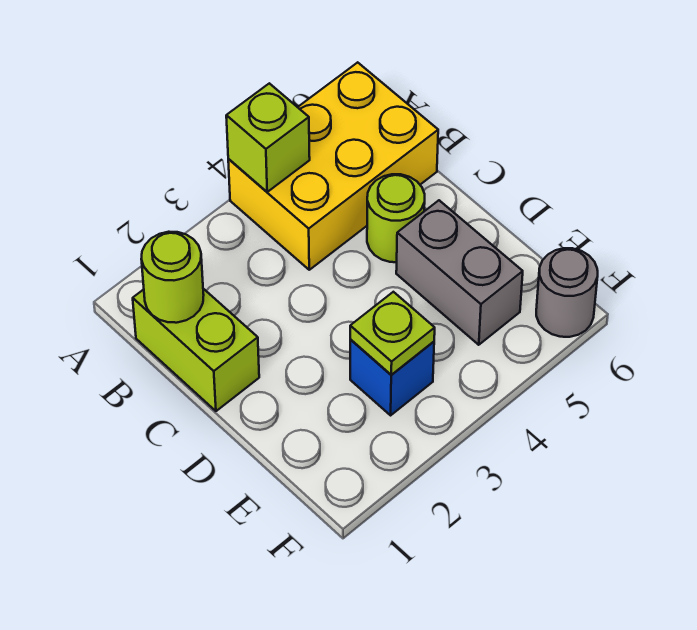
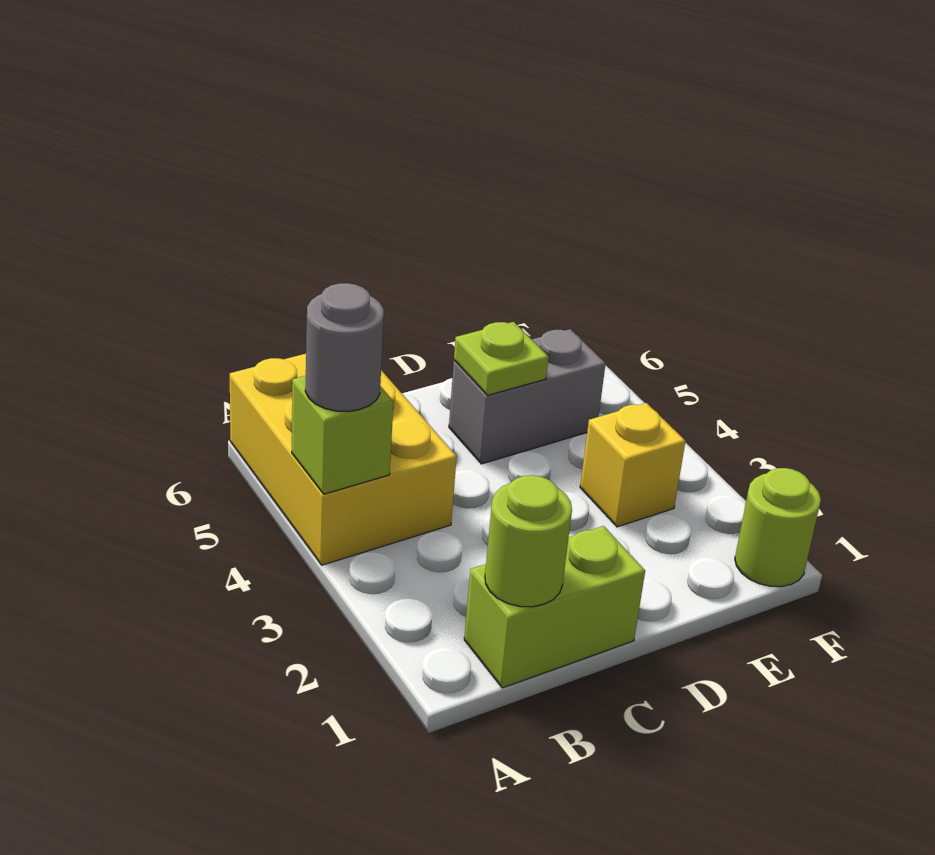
lime round brick C5 level 1 -> lime round brick F1 level 1
blue brick E3 level 1 -> yellow brick E3 level 1
lime plate E3 level 2 -> lime plate D5 level 2
grey round brick F6 level 1 -> grey round brick A4 level 3

